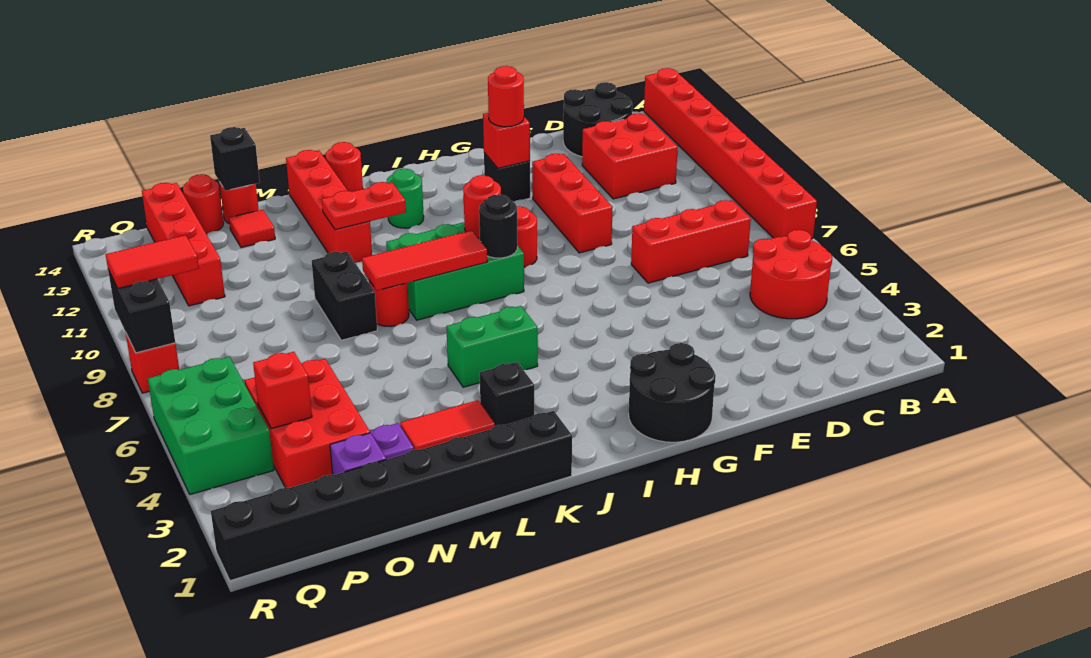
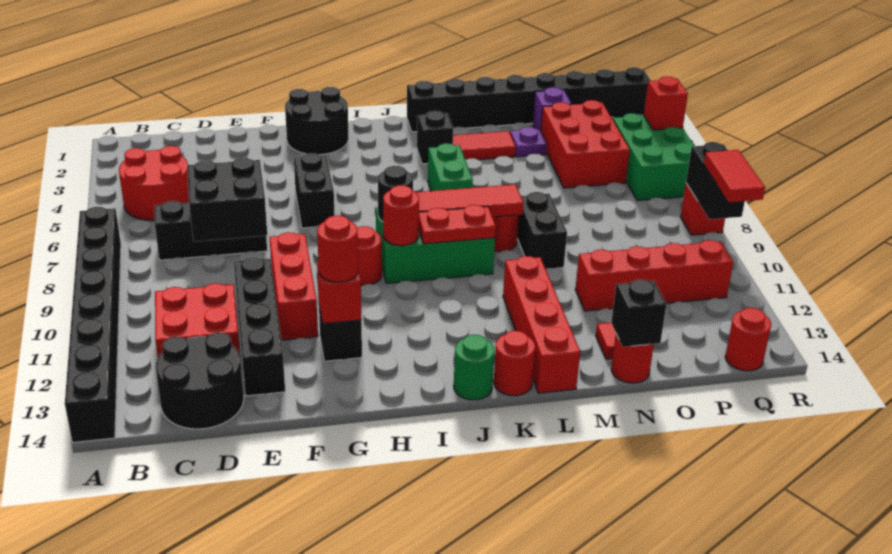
red brick A7:A14 level 1 -> black brick A7:A14 level 1
red brick C7:E7 level 1 -> black brick C7:E7 level 1
none -> black brick D7:E8 level 2
none -> black brick E10:E13 level 1
none -> black brick G5:G6 level 1
green brick J5:K5 level 1 -> green brick K5:K6 level 1
green round brick J12 level 1 -> green round brick J14 level 1
red plate K11:L11 level 2 -> red plate J9:K9 level 2
red round brick O14 level 1 -> red round brick Q14 level 1
red brick P4 level 2 -> red brick R4 level 2
red brick P11:P14 level 1 -> red brick N11:Q11 level 1
red tile Q9:R9 level 3 -> red tile R9:R10 level 3

